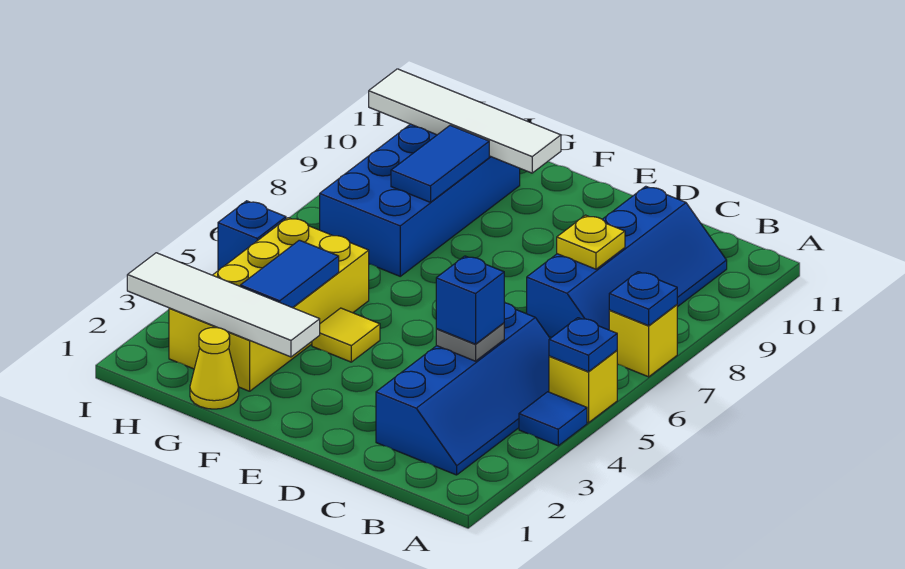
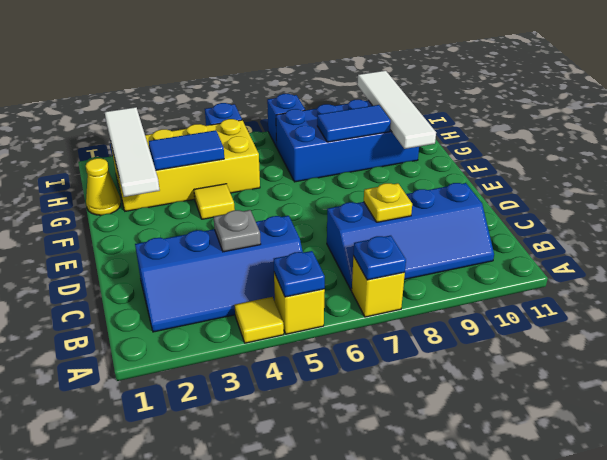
blue tile A4 level 1 -> yellow tile A4 level 1
blue brick C4 level 3 -> blue brick I7 level 1

